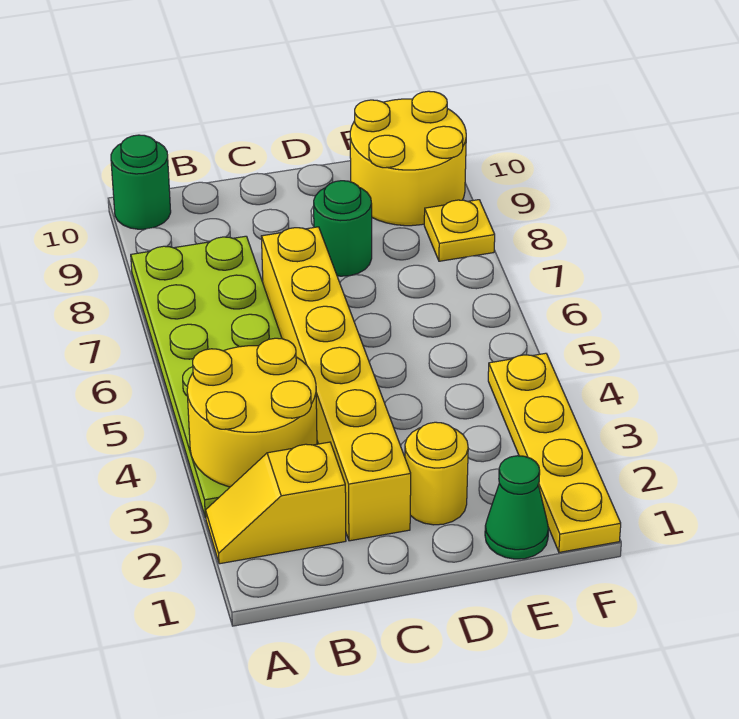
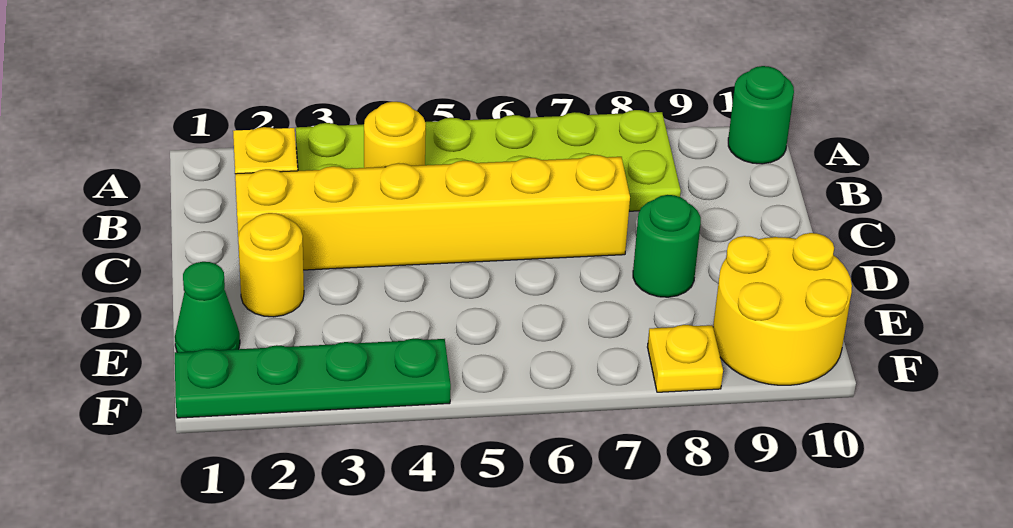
yellow round brick A3:B4 level 2 -> yellow round brick B4 level 2
yellow plate F1:F4 level 1 -> green plate F1:F4 level 1

